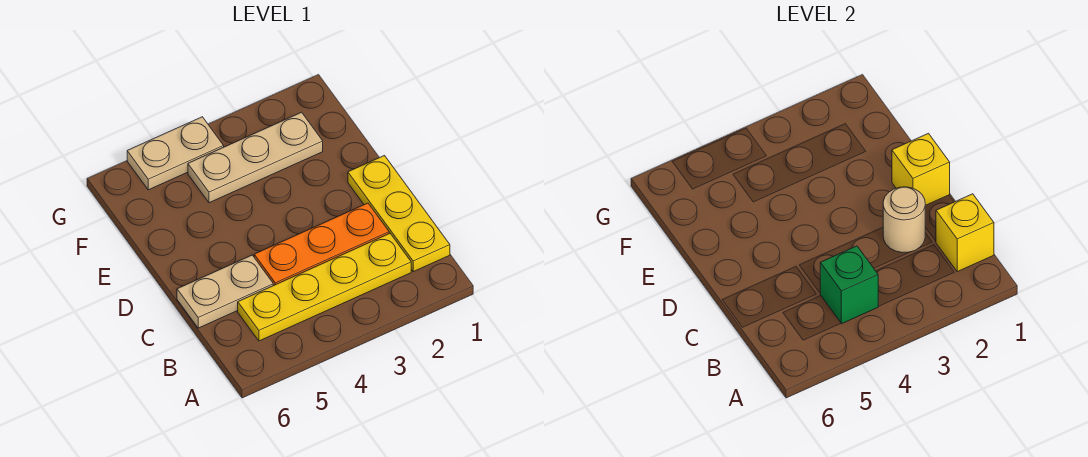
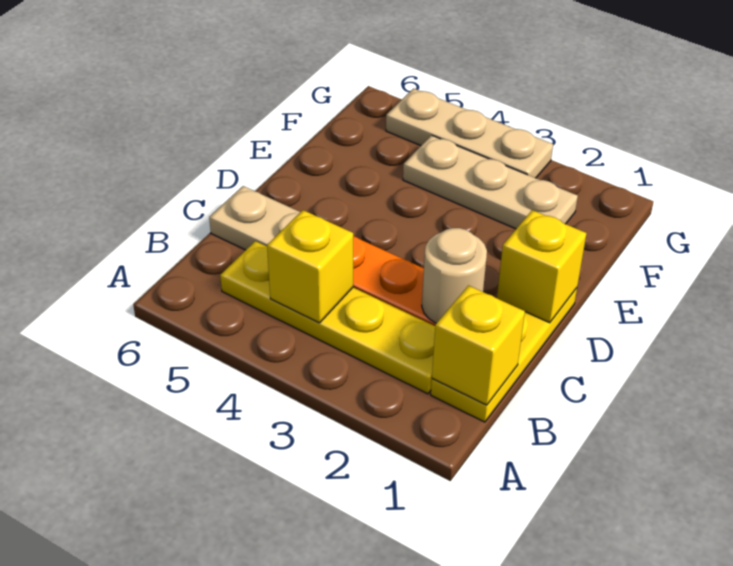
green brick B4 level 2 -> yellow brick B4 level 2
tan plate G4:G5 level 1 -> tan plate G3:G5 level 1

